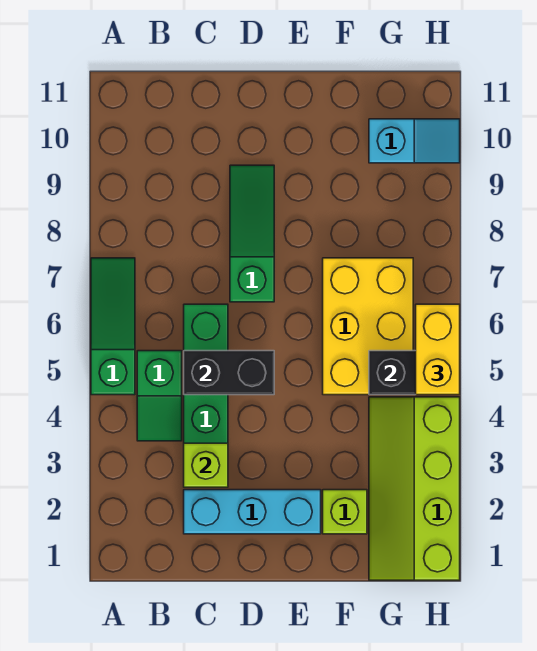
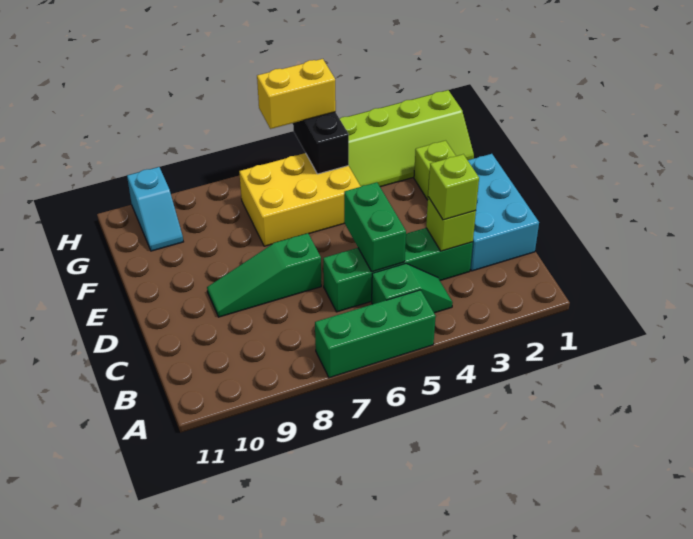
green slope A5:A7 level 1 top 5 -> green brick A5:A7 level 1
cyan brick C2:E2 level 1 -> cyan brick C1:E2 level 1
none -> lime brick C3 level 3
black brick C5:D5 level 2 -> green brick C5:D5 level 2
cyan slope G10:H10 level 1 top G -> cyan slope G10:H10 level 1 top H

